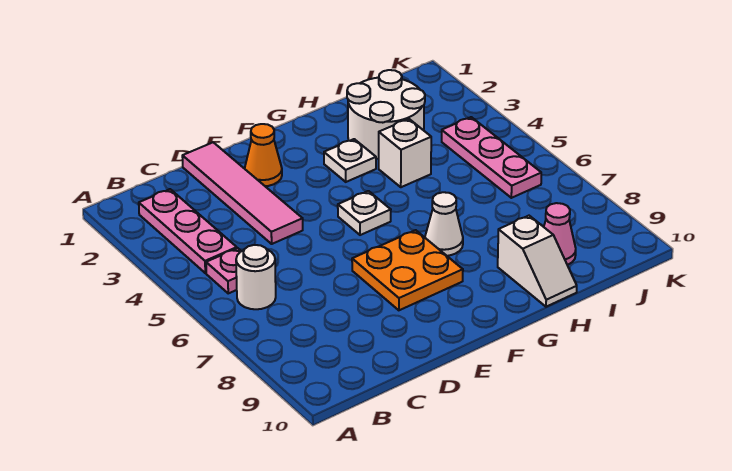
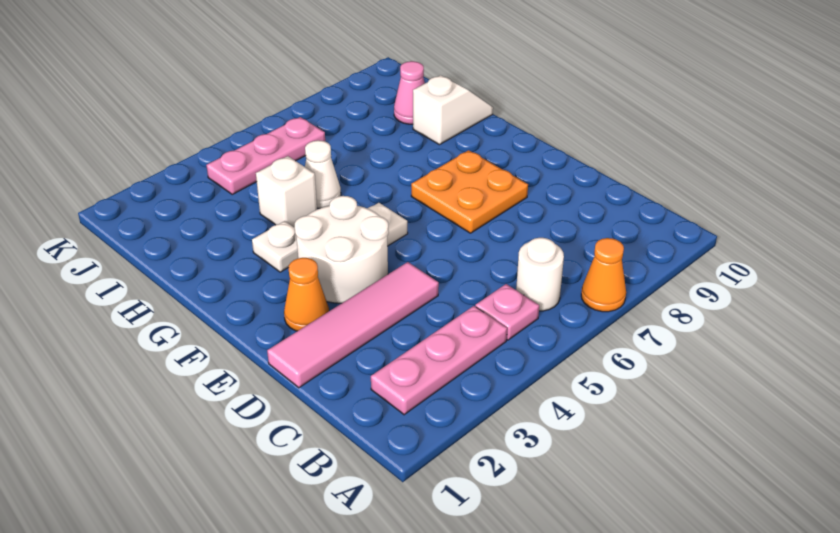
none -> orange cone A7 level 1
white cone G7 level 1 -> white cone H5 level 1
white round brick H2:I3 level 1 -> white round brick E3:F4 level 1

